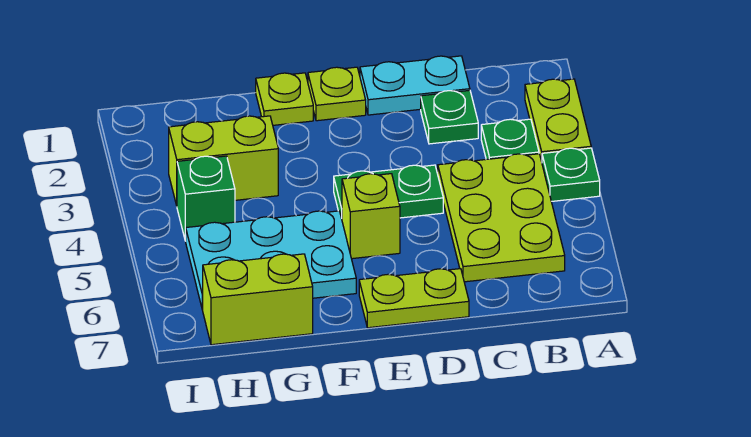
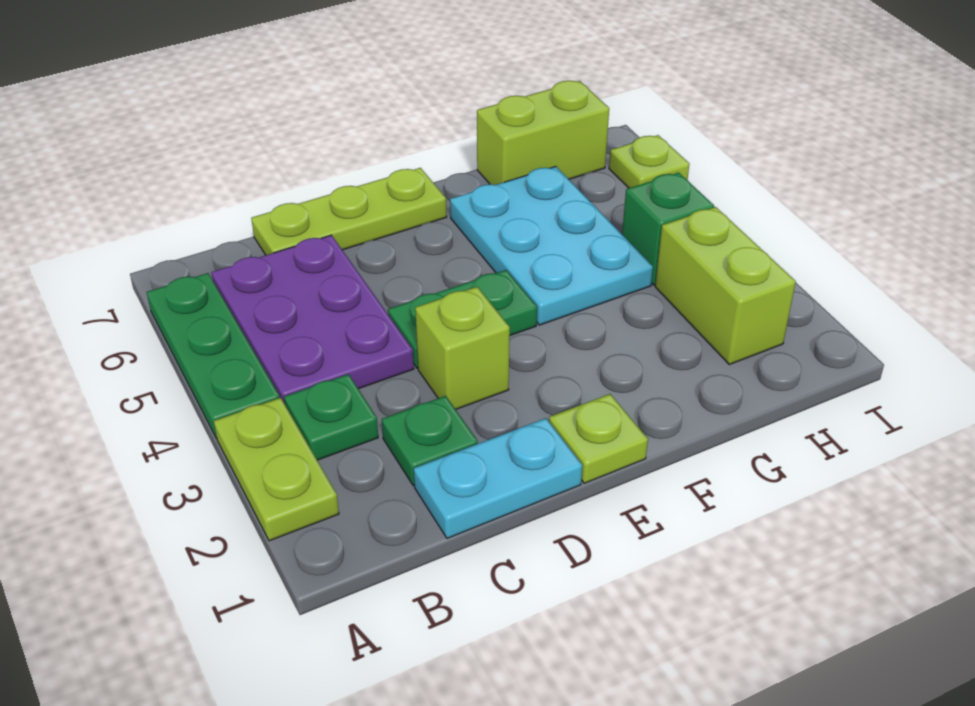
green plate A4 level 1 -> green plate A4:A6 level 1
lime plate B4:C6 level 1 -> purple plate B4:C6 level 1
lime plate D7:E7 level 1 -> lime plate C7:E7 level 1
lime brick E5 level 1 -> lime brick D3 level 1
lime plate F1 level 1 -> lime plate I6 level 1
cyan plate F5:H6 level 1 -> cyan plate F4:G6 level 1
lime brick G3:H3 level 1 -> lime brick H2:H3 level 1

